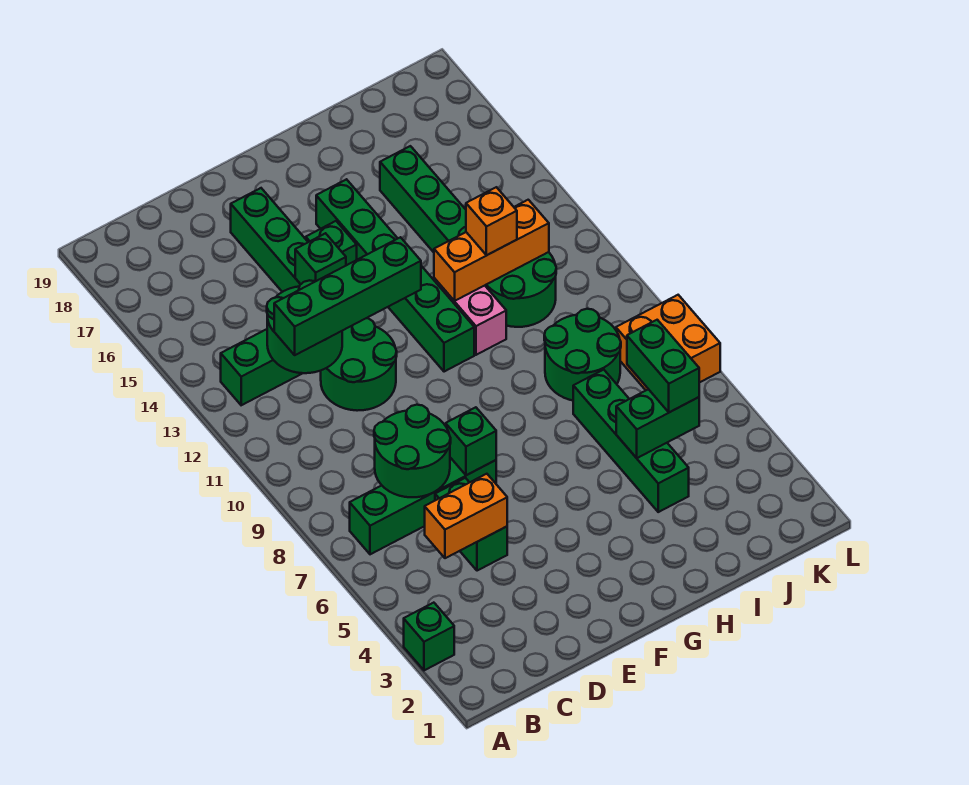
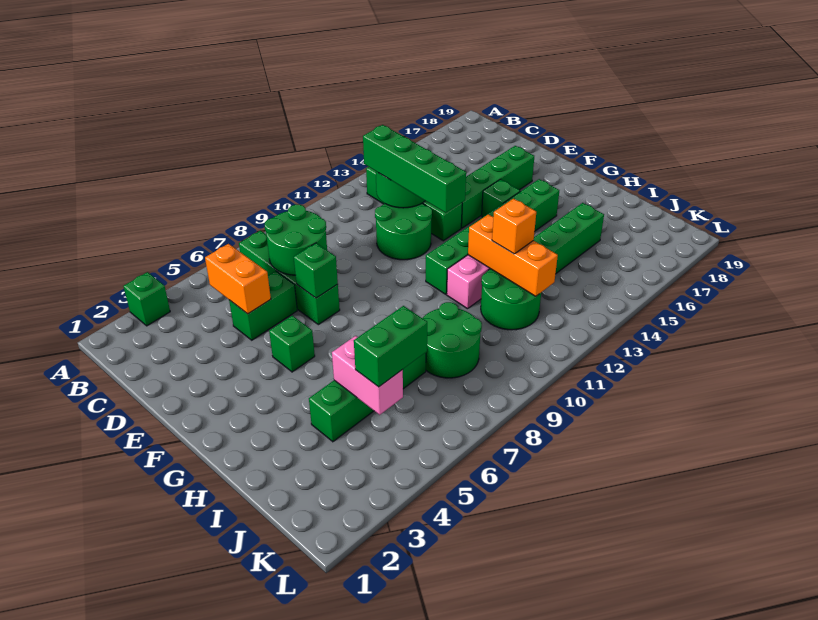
green brick E14 level 2 -> green brick F5 level 1
green brick I5:J5 level 2 -> pink brick I5:J5 level 2
orange brick K7:L8 level 1 -> none

